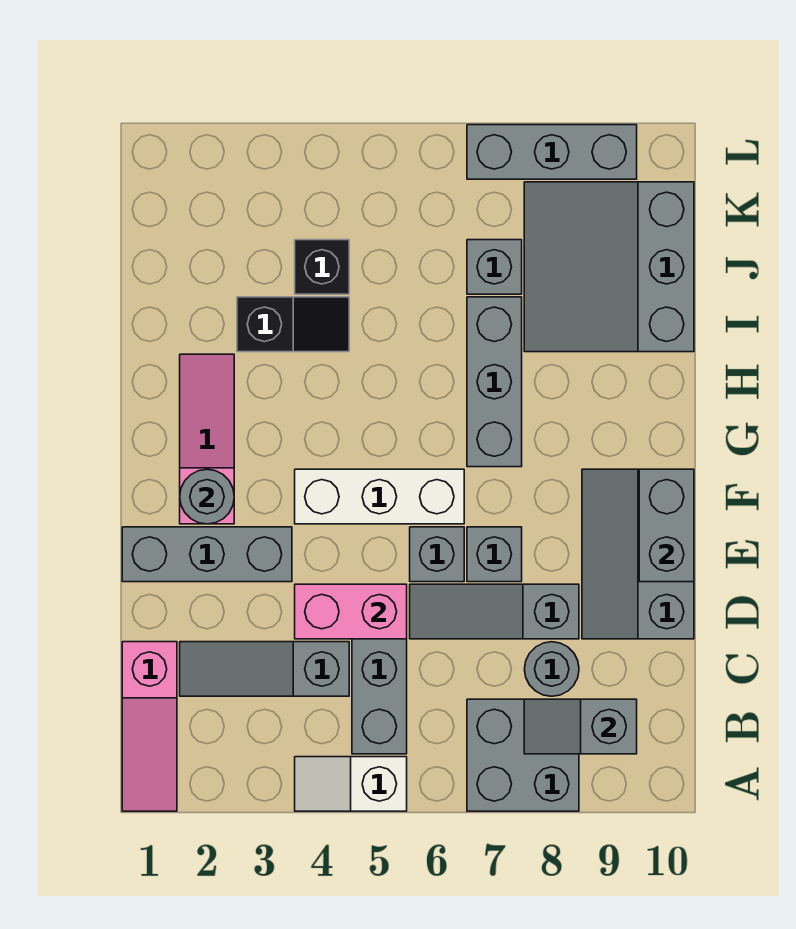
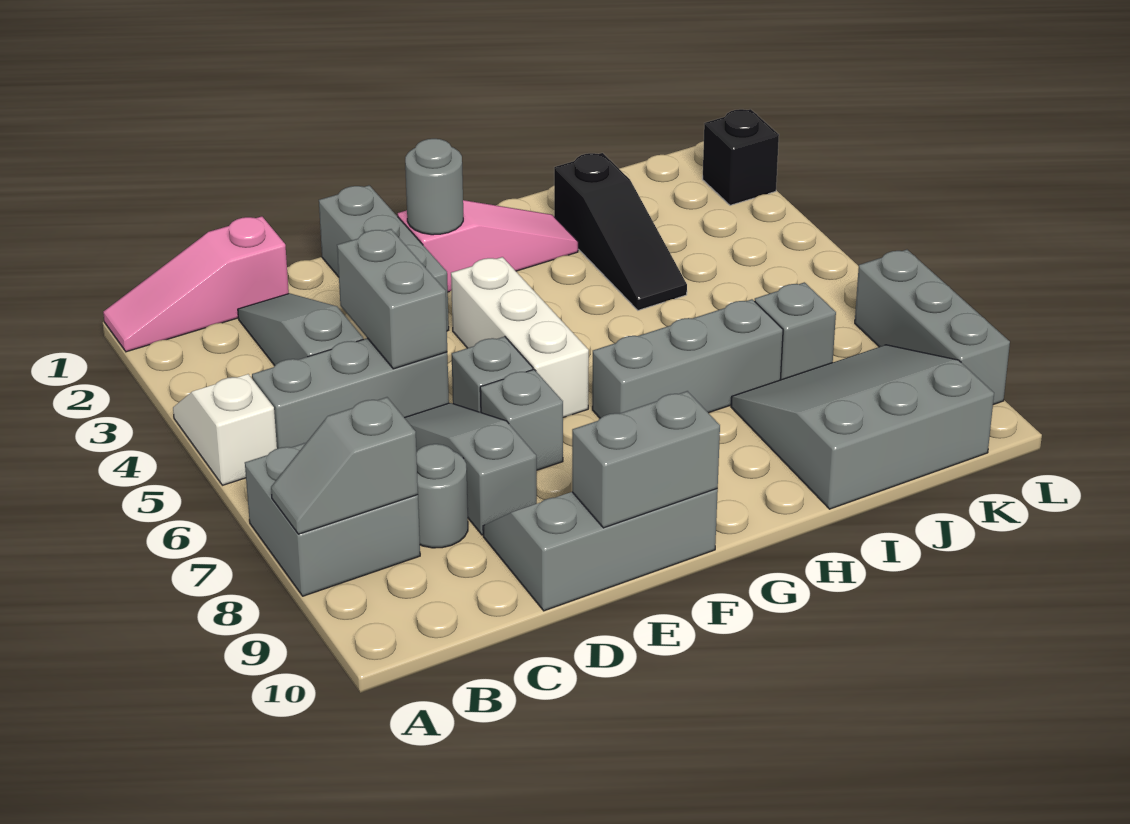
grey slope B8:B9 level 2 top 9 -> grey slope A8:B8 level 2 top B
pink brick D4:D5 level 2 -> grey brick D4:D5 level 2
black slope I3:I4 level 1 top 3 -> black slope I2:I4 level 1 top 2
black brick J4 level 1 -> black brick L2 level 1

